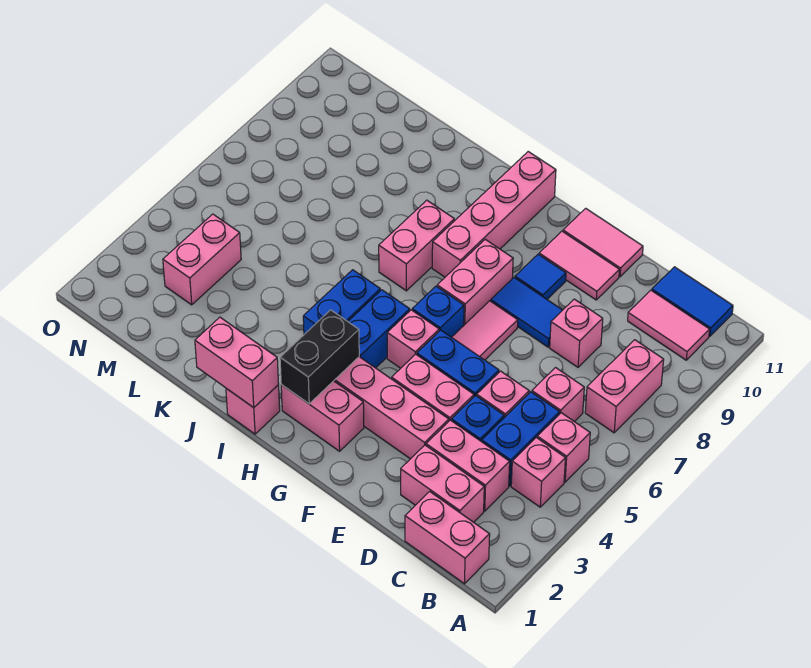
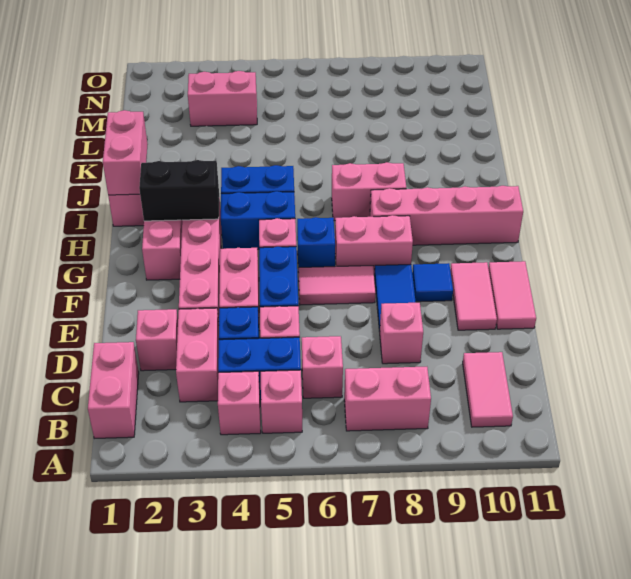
blue tile B11:C11 level 1 -> none
pink brick C2:D2 level 1 -> pink brick D2 level 1

